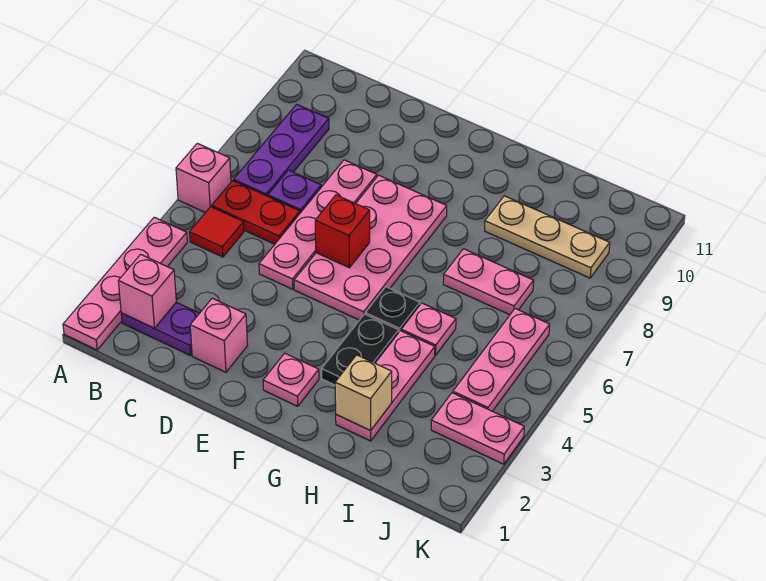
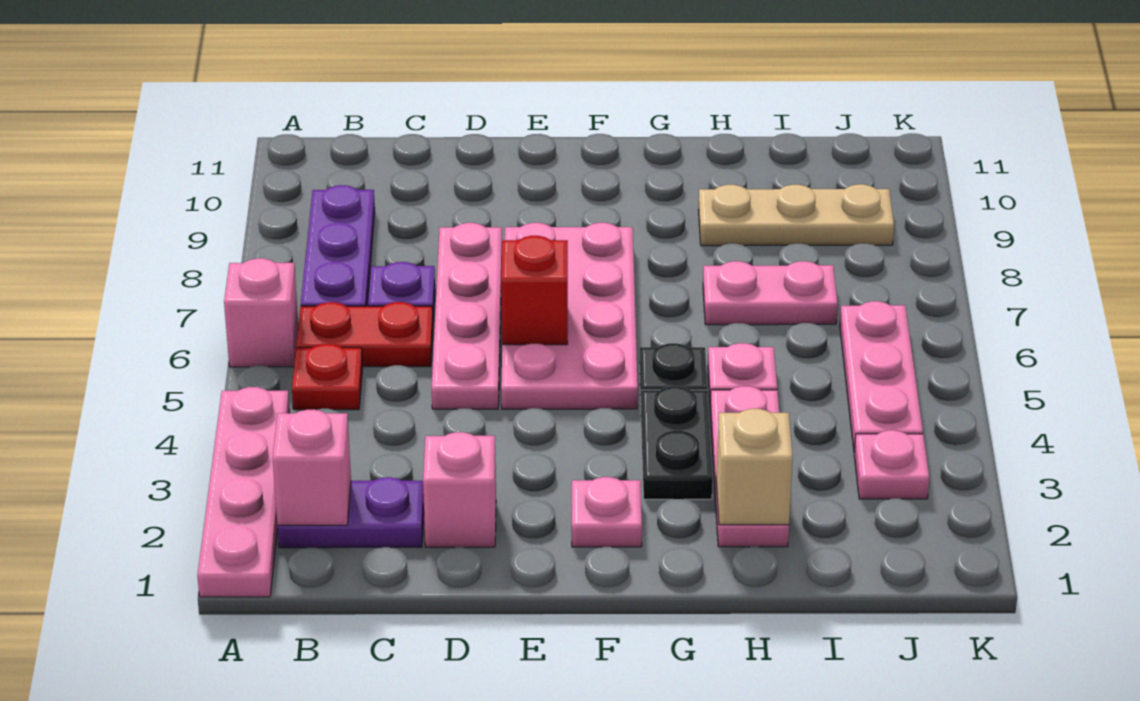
red tile B5 level 1 -> red plate B5 level 1
pink plate J3:K3 level 1 -> pink plate J3 level 1

